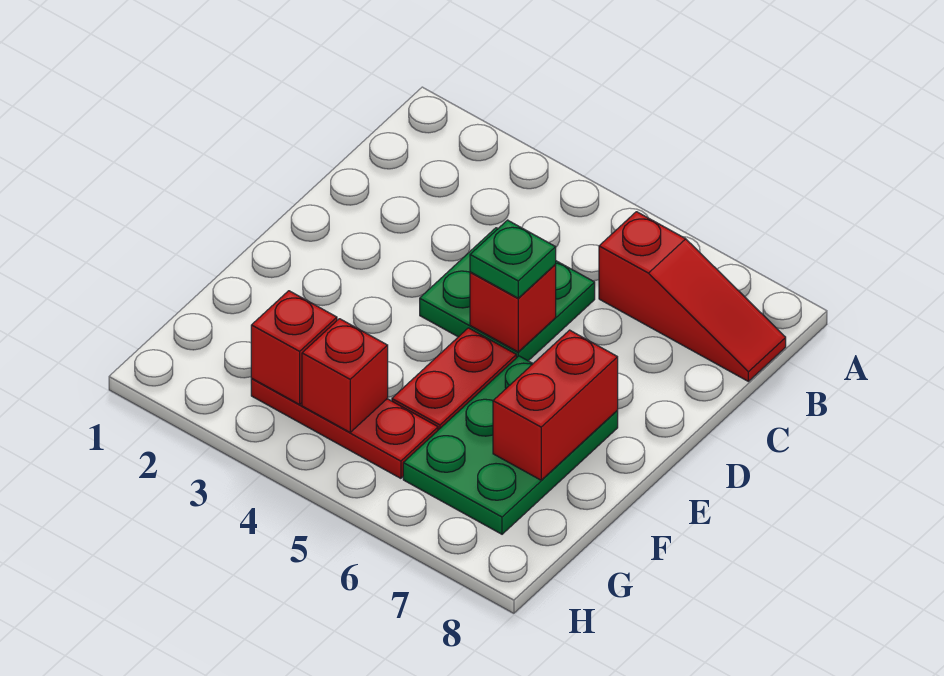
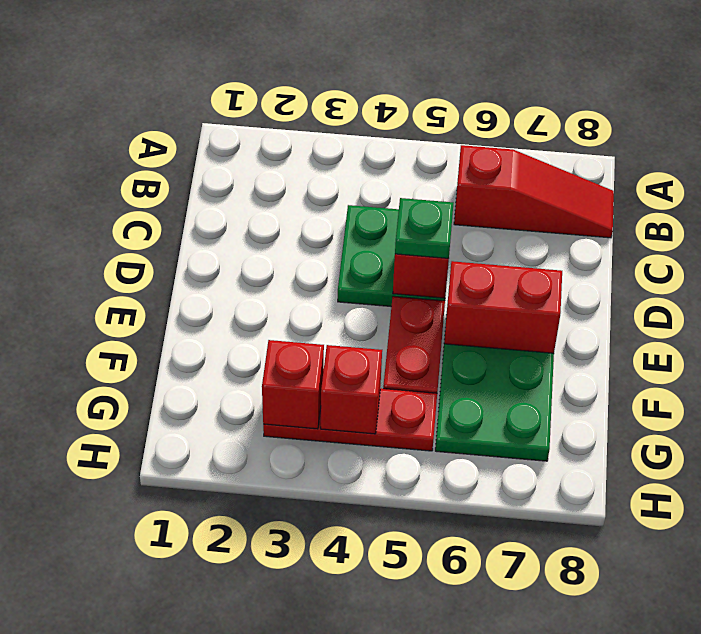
red brick E7:F7 level 2 -> red brick E6:E7 level 2

